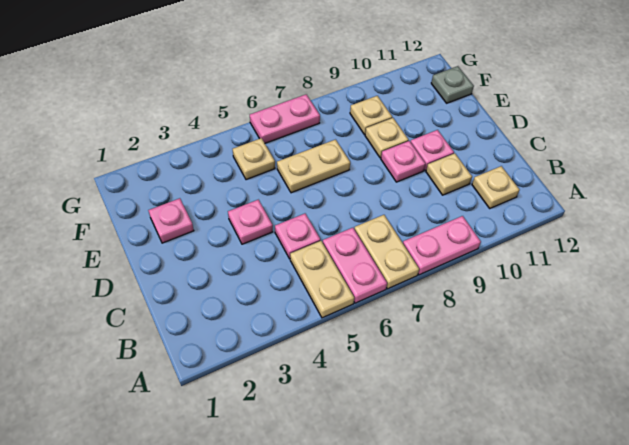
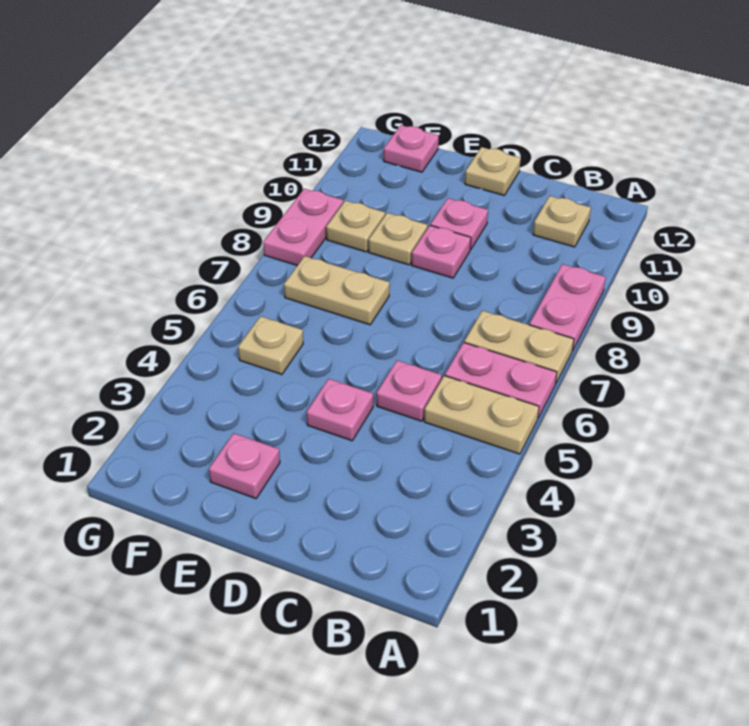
tan plate C10 level 1 -> tan plate D12 level 1
tan plate E6:E7 level 1 -> tan plate E7:F7 level 1
grey plate F12 level 1 -> pink plate F12 level 1
pink plate G6:G7 level 1 -> pink plate G8:G9 level 1

